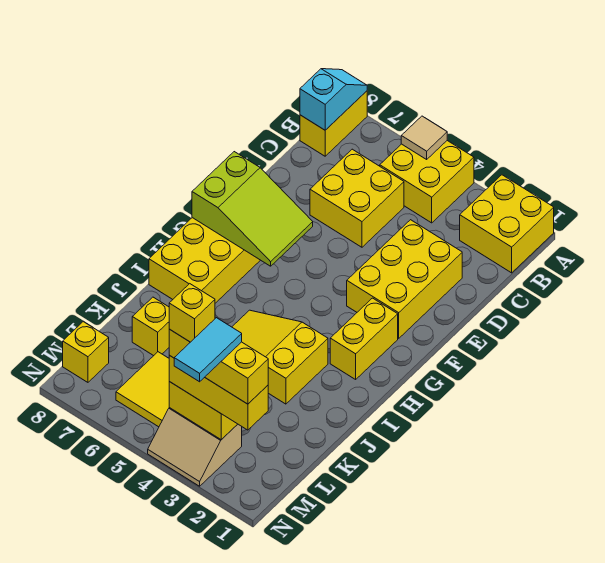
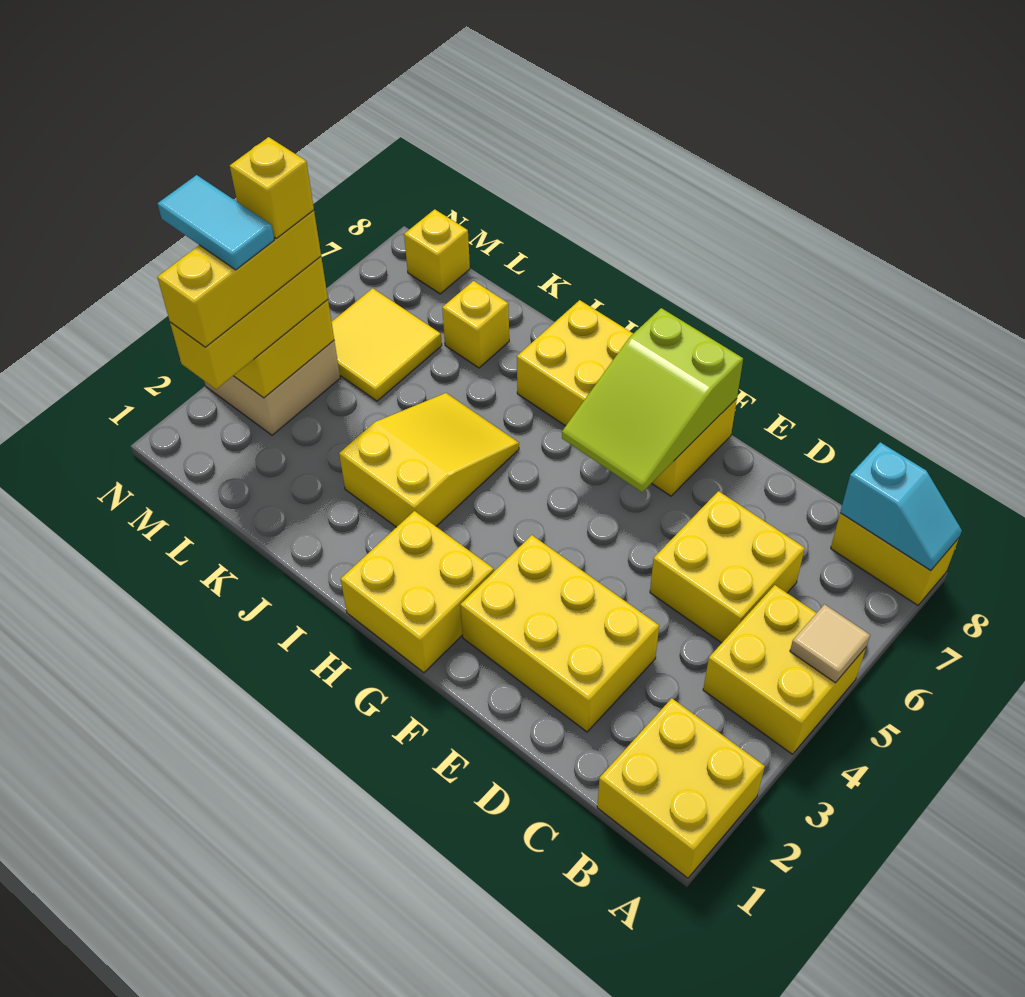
yellow brick G2:H2 level 1 -> yellow brick G1:H2 level 1

